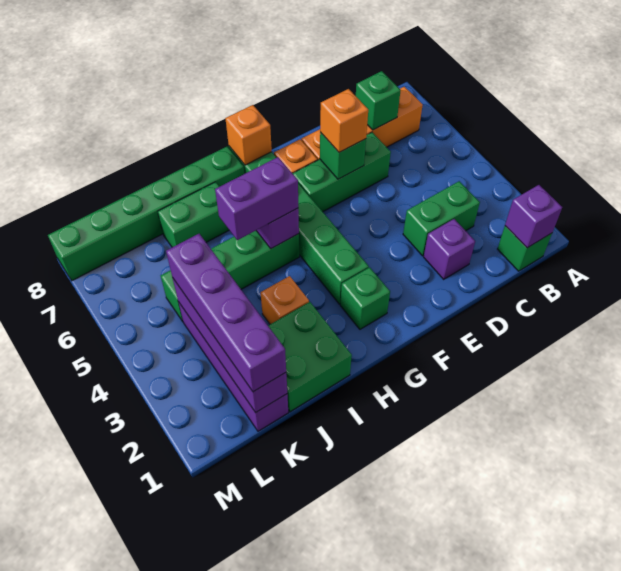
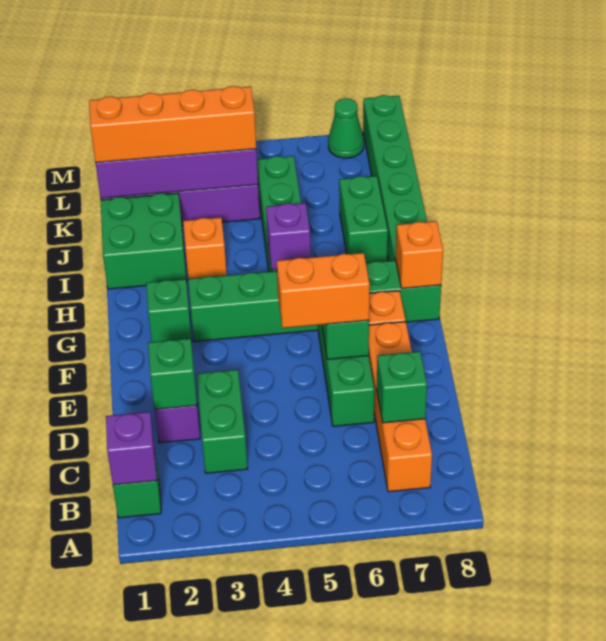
none -> green brick D2 level 2
orange brick E6 level 3 -> orange brick E5:E6 level 3
purple brick H5:I5 level 3 -> none
purple brick K1:K4 level 3 -> orange brick K1:K4 level 3
none -> green cone M7 level 1

